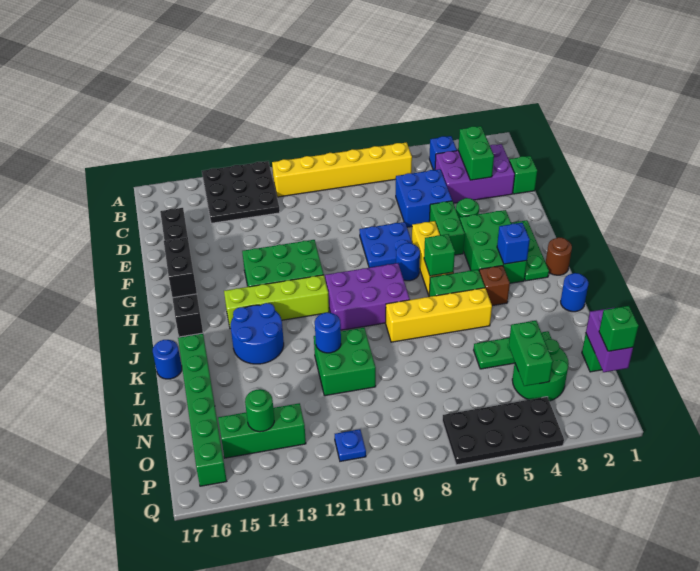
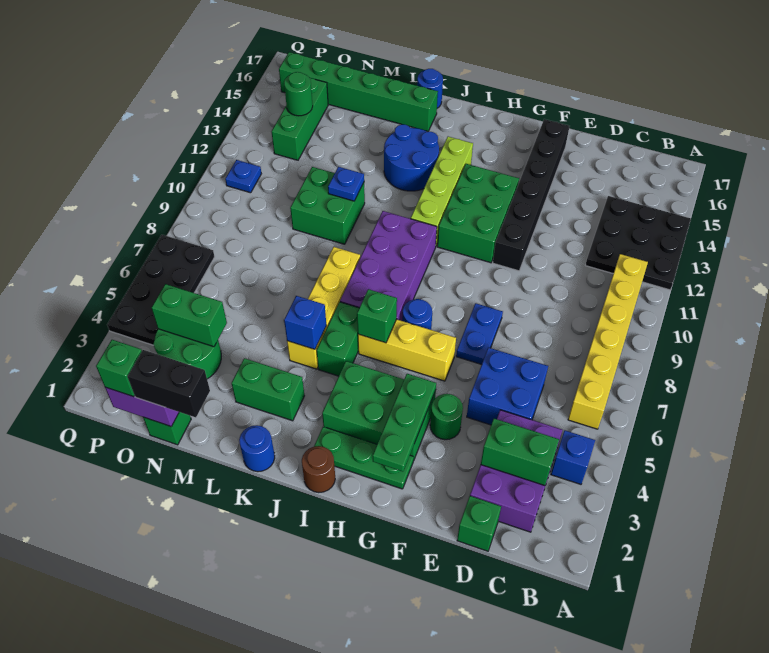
black brick D16:I16 level 1 -> black brick F11:F16 level 1
green brick F5:G5 level 1 -> green brick K3:L3 level 1
blue plate F7:G8 level 1 -> blue plate F7:F8 level 1
black brick G16:H16 level 2 -> black brick M1:N1 level 3
blue brick I3 level 2 -> blue brick K5 level 2
purple brick I8:J10 level 1 -> purple brick I7:J10 level 1
brown brick J4 level 1 -> none
blue round brick L11 level 2 -> blue plate L11 level 2
green plate M3:M5 level 1 -> green plate G2:G4 level 2

